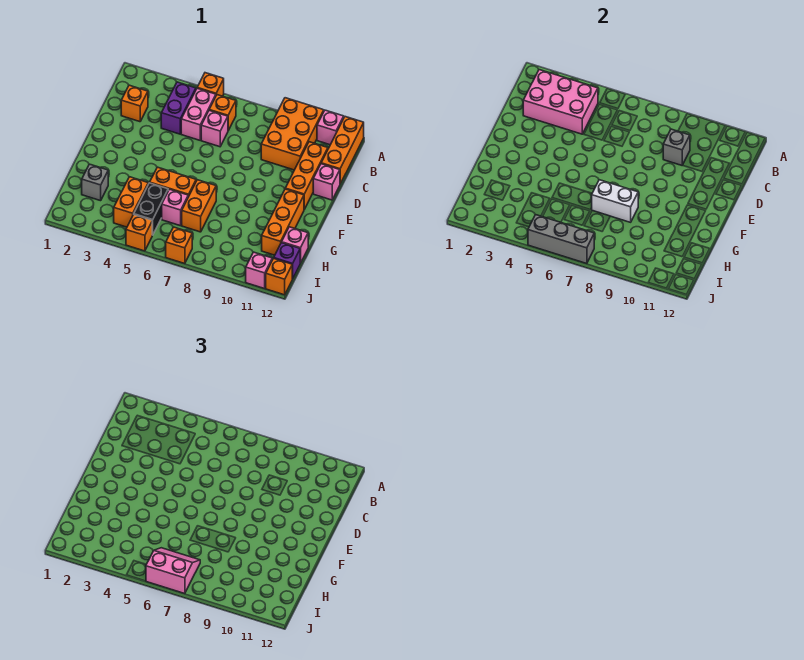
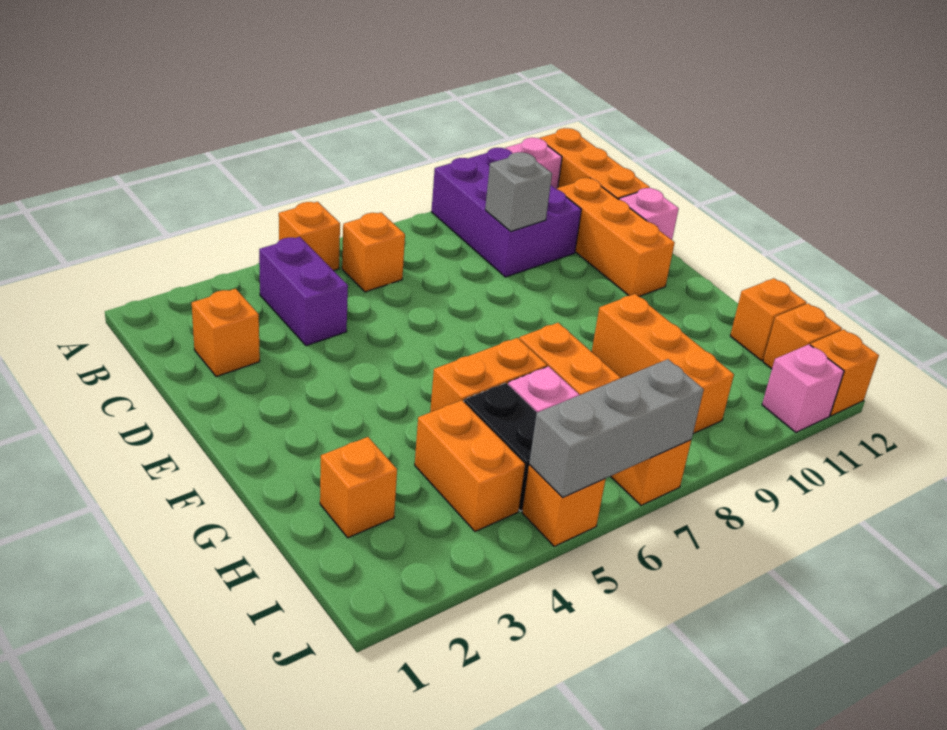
orange brick A9:C10 level 1 -> purple brick A9:C10 level 1
pink brick B2:C4 level 2 -> none
pink brick B5:C5 level 1 -> none
pink brick C6 level 1 -> none
orange brick F11:H11 level 1 -> orange brick G9:I9 level 1
white brick G7:G8 level 2 -> none
grey brick H2 level 1 -> orange brick H2 level 1
pink brick H12 level 1 -> orange brick H12 level 1
pink slope I6:J7 level 3 top J -> none
purple brick I12 level 1 -> orange brick I12 level 1

